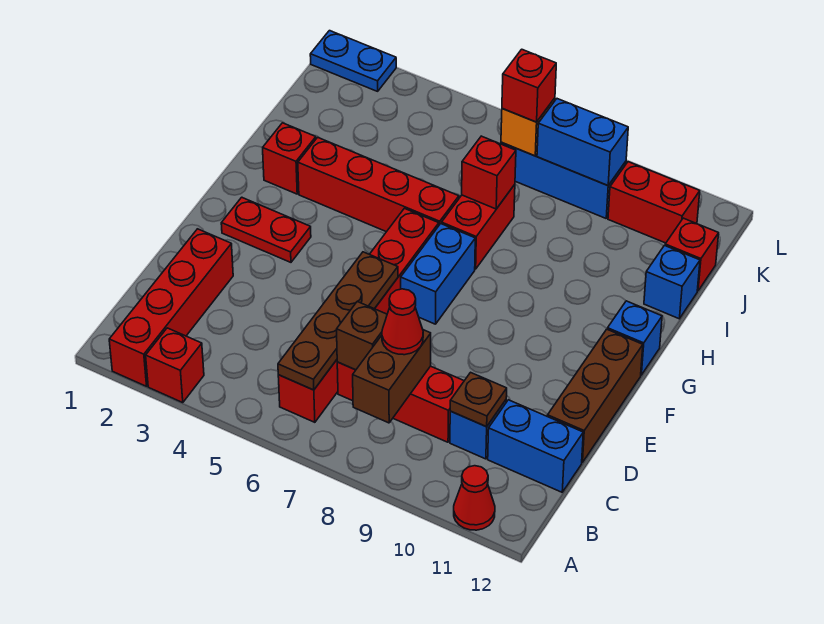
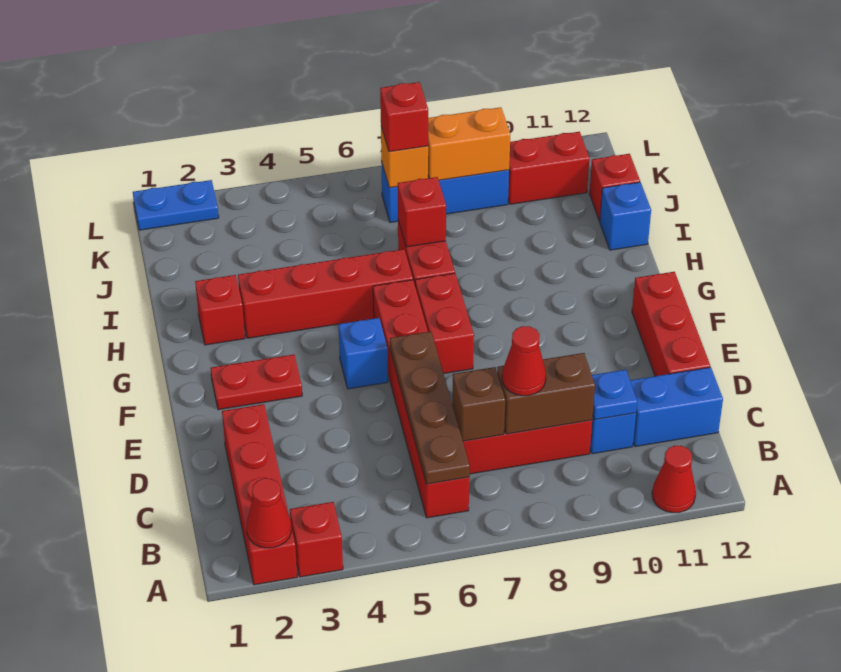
none -> red cone A2 level 2
brown brick B8:C8 level 2 -> brown brick C8:C9 level 2
brown plate C10 level 2 -> blue plate C10 level 2
brown brick D12:F12 level 1 -> red brick D12:F12 level 1
blue brick F7:G7 level 1 -> red brick F7:G7 level 1
blue brick G12 level 1 -> blue brick F5 level 1
blue brick K8:K9 level 2 -> orange brick K8:K9 level 2

